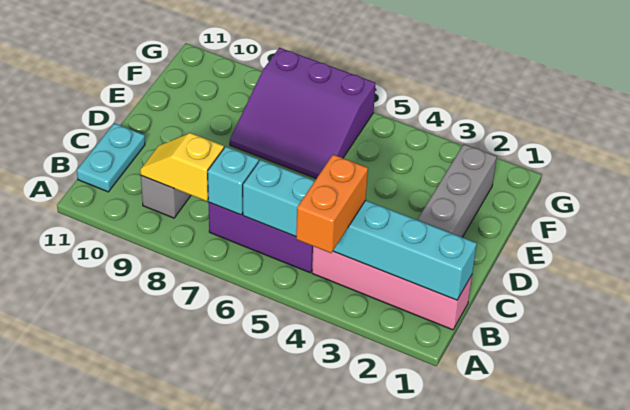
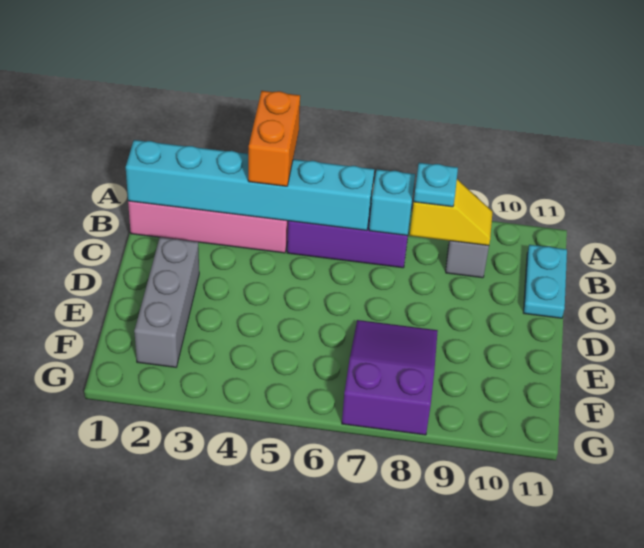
none -> cyan plate B8 level 3
purple slope E6:G8 level 1 top G -> purple slope E7:G8 level 1 top G

